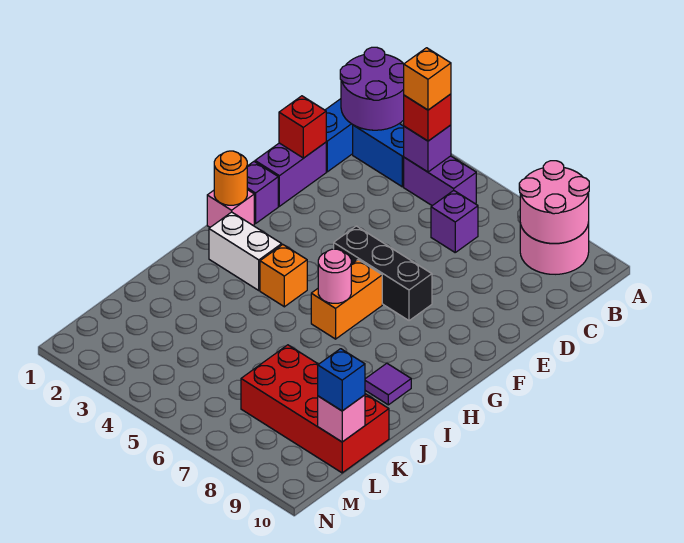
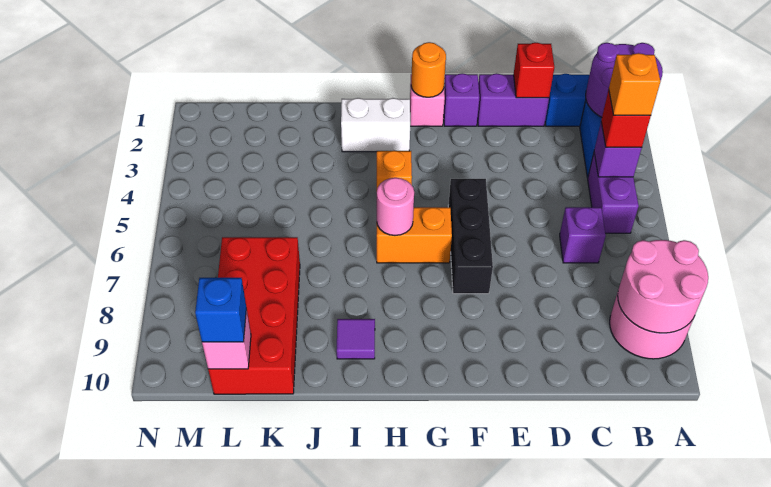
white brick H2:H3 level 1 -> white brick H2:I2 level 1

